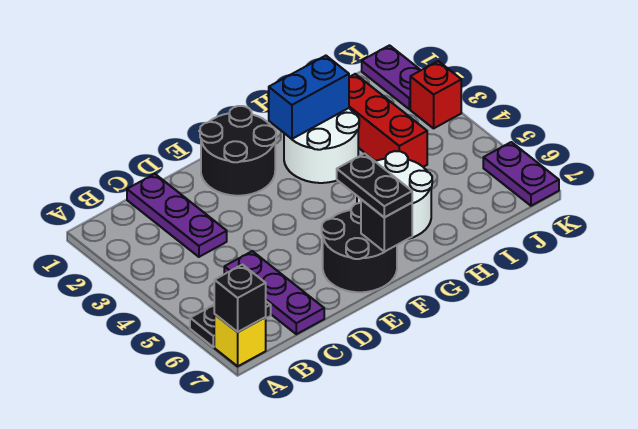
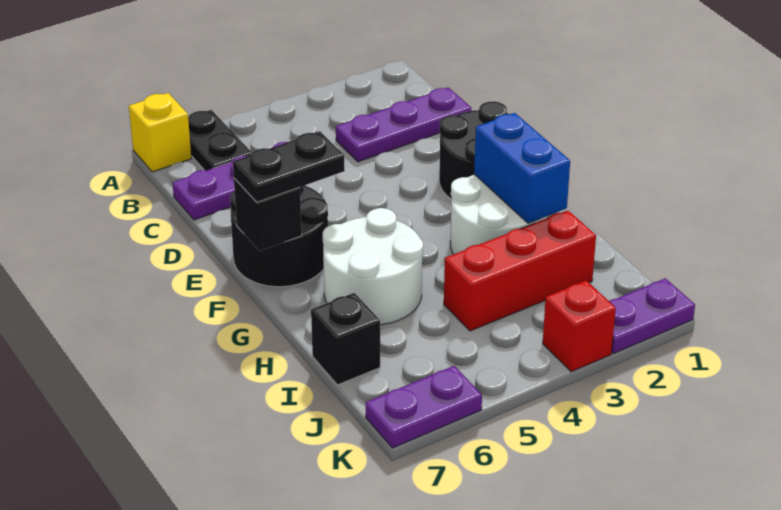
black brick A7 level 2 -> black brick I7 level 1

